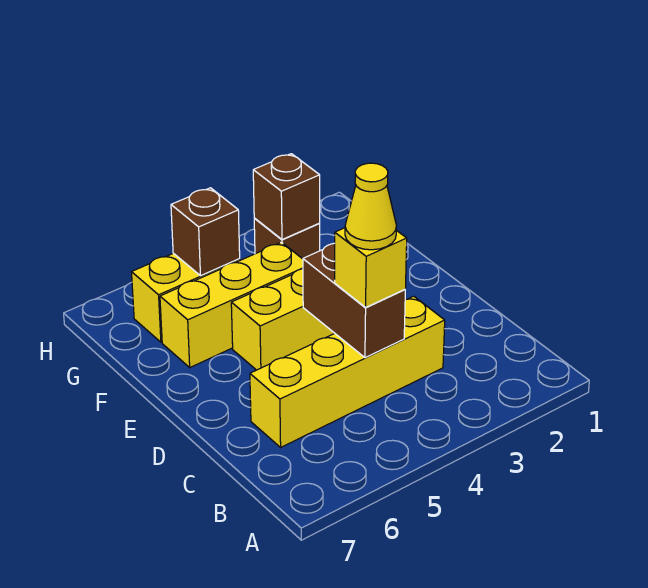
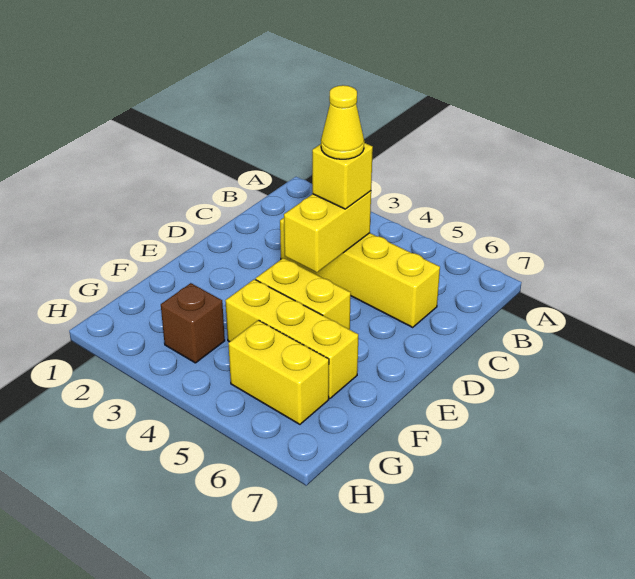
brown brick C4:D4 level 2 -> yellow brick C4:D4 level 2
brown brick G3 level 2 -> none
brown brick G5 level 2 -> none

